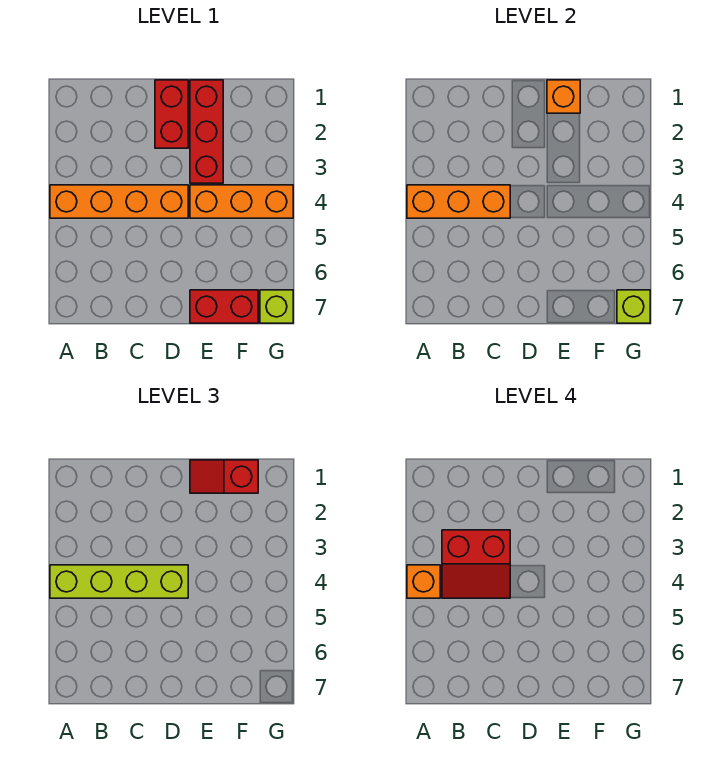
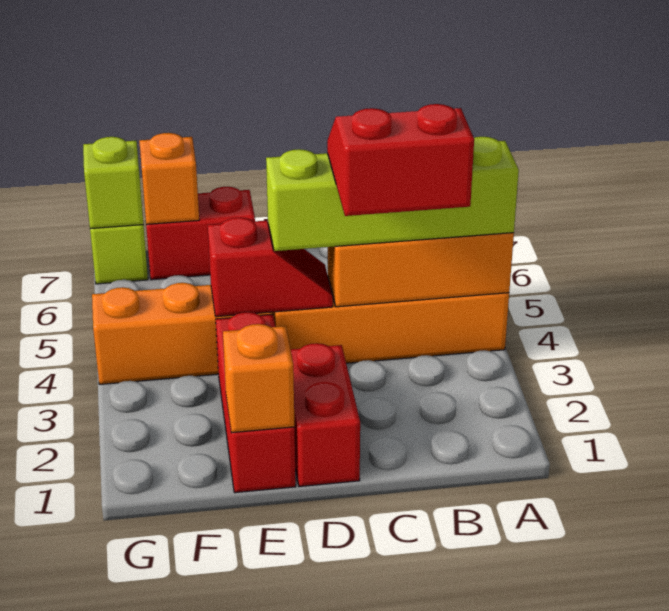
orange brick A4 level 4 -> orange brick F7 level 2
red slope E1:F1 level 3 top F -> red slope D4:E4 level 2 top E

